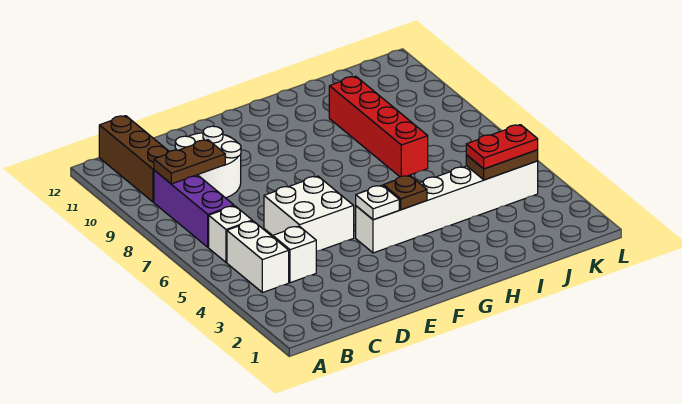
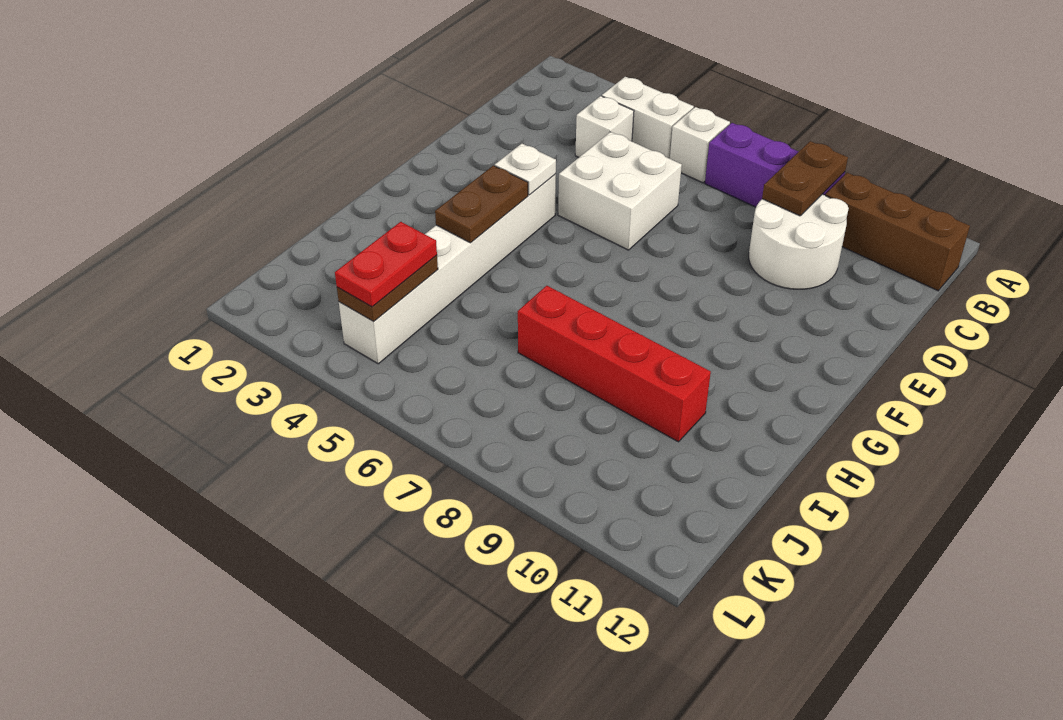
brown plate G4 level 2 -> brown plate G4:H4 level 2

